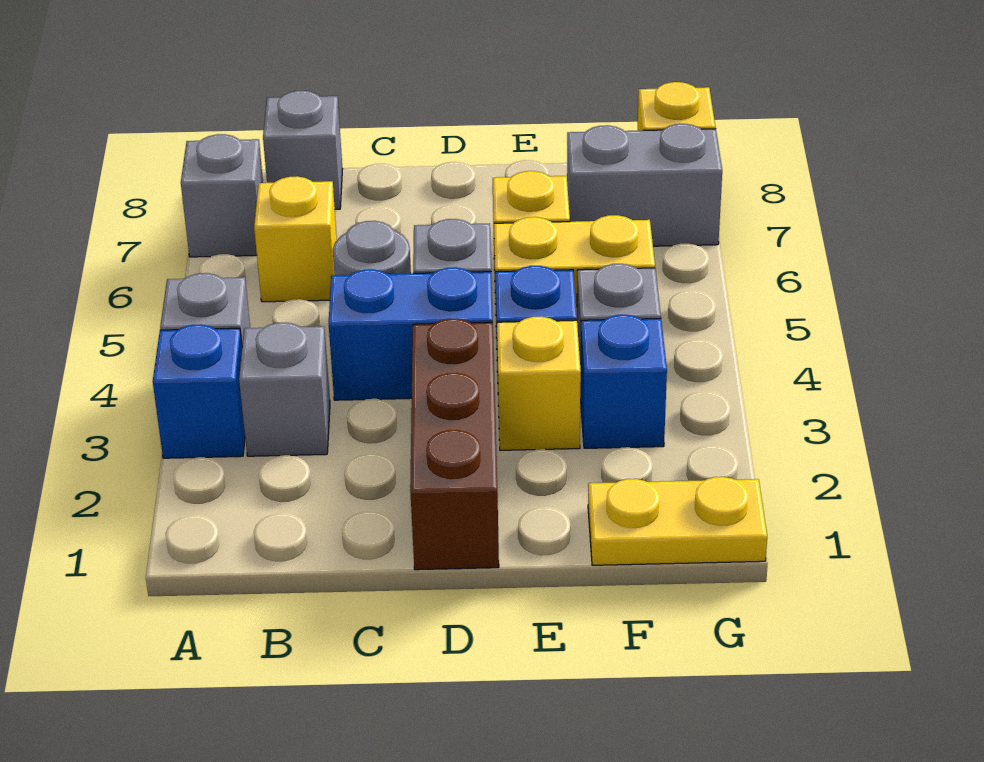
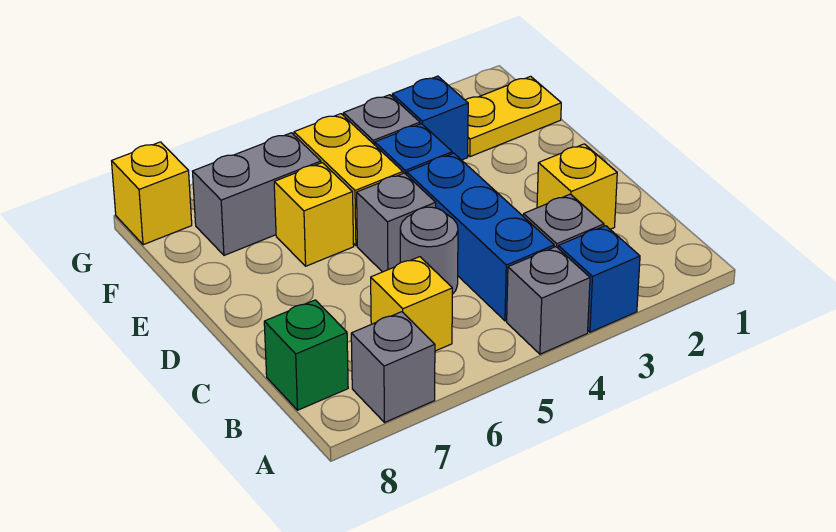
grey brick B8 level 1 -> green brick B8 level 1
blue brick C4:D4 level 1 -> blue brick B4:D4 level 1
brown brick D1:D3 level 1 -> none
yellow brick E3 level 1 -> yellow brick C2 level 1
yellow plate F1:G1 level 1 -> yellow plate F1:F2 level 1
grey brick F7:G7 level 1 -> grey brick F6:F7 level 1

